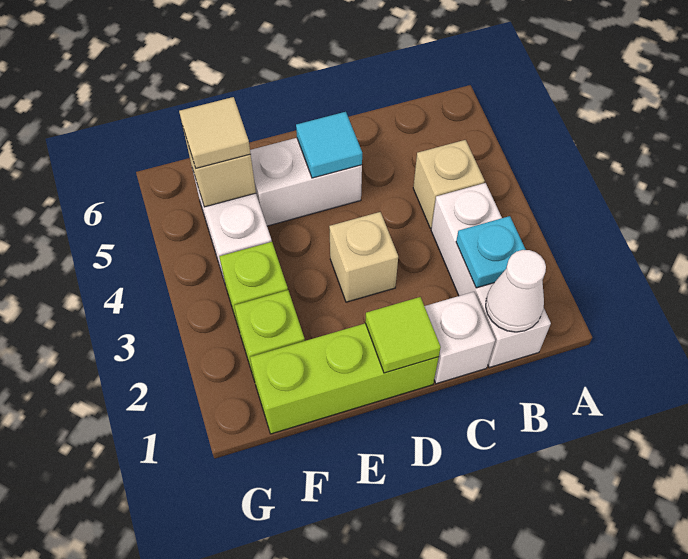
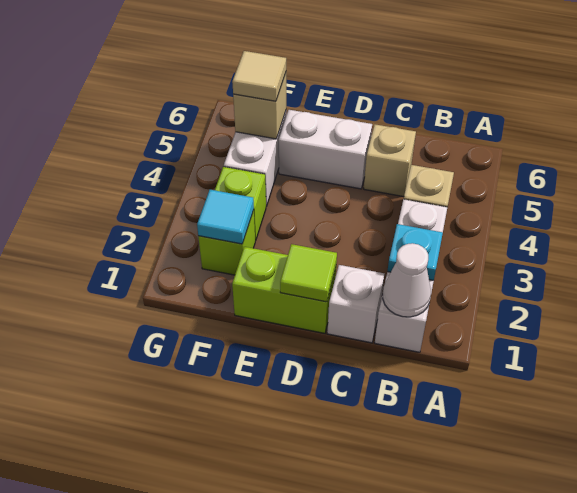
lime brick D1:F1 level 1 -> lime brick D1:E1 level 1
tan brick D3 level 1 -> tan brick C5 level 1
cyan tile D5 level 2 -> cyan tile F2 level 2

